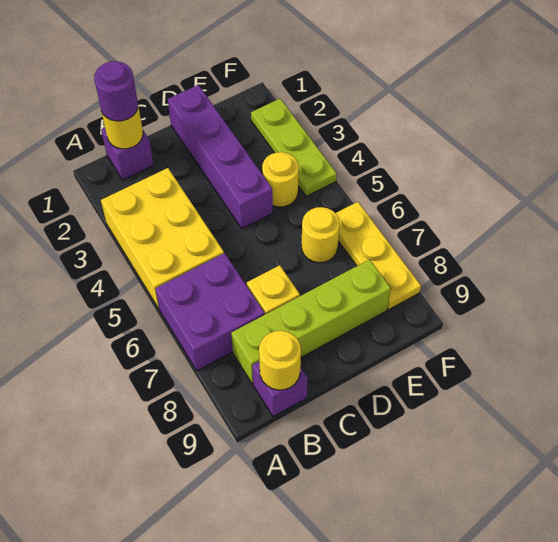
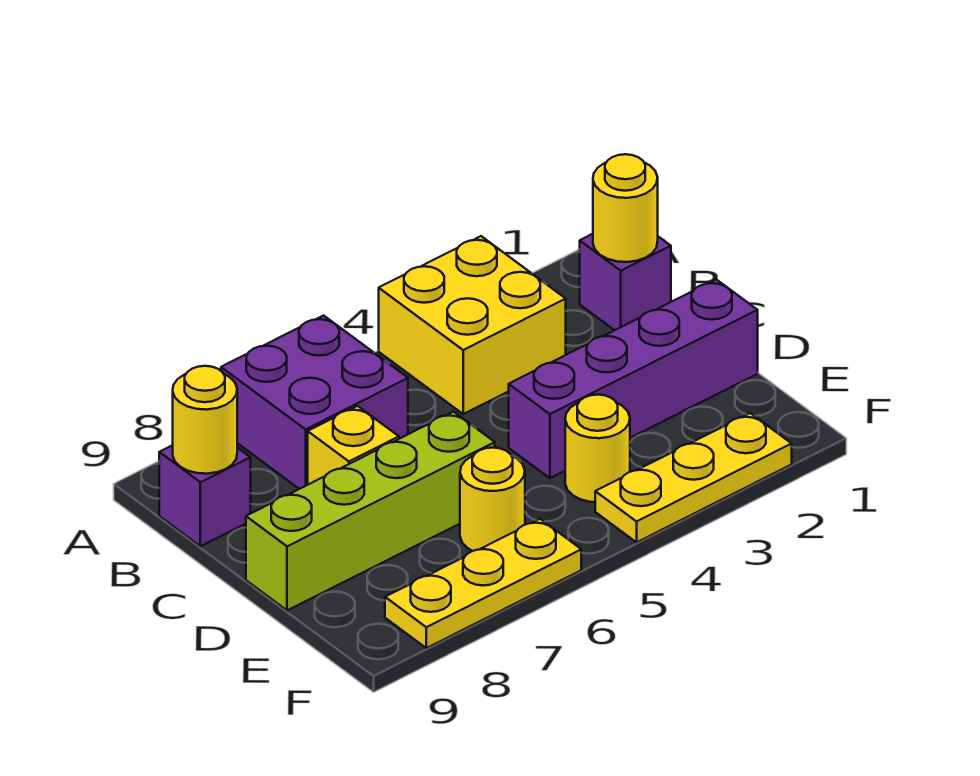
yellow brick A3:B5 level 1 -> yellow brick A3:B4 level 1
purple round brick B1 level 3 -> none
lime brick B8:E8 level 1 -> lime brick D6:D9 level 1
lime plate F2:F4 level 1 -> yellow plate F2:F4 level 1

